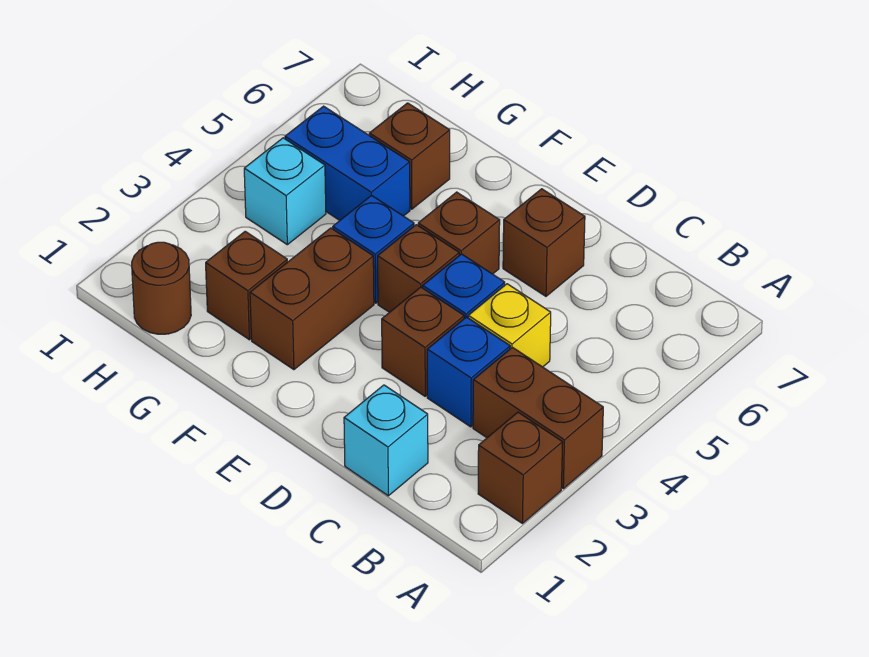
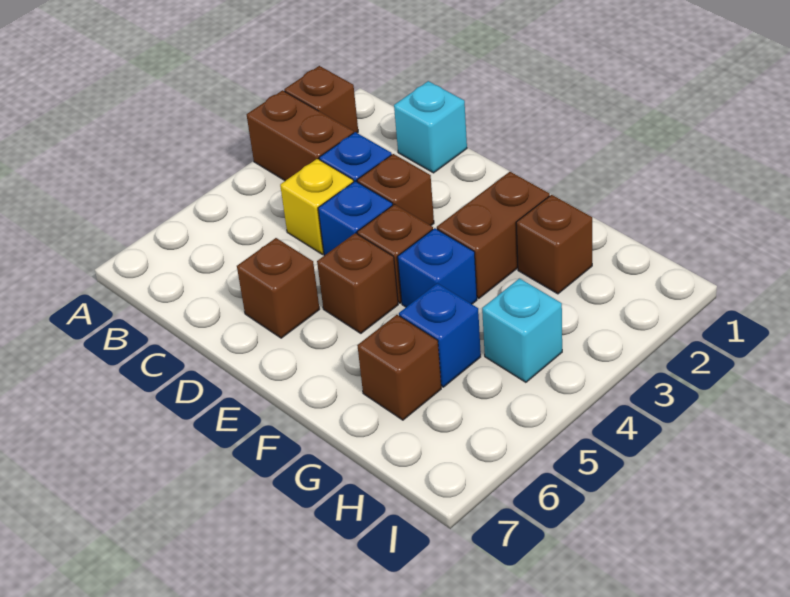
blue brick G5:H5 level 1 -> blue brick G5 level 1
brown round brick H1 level 1 -> none

